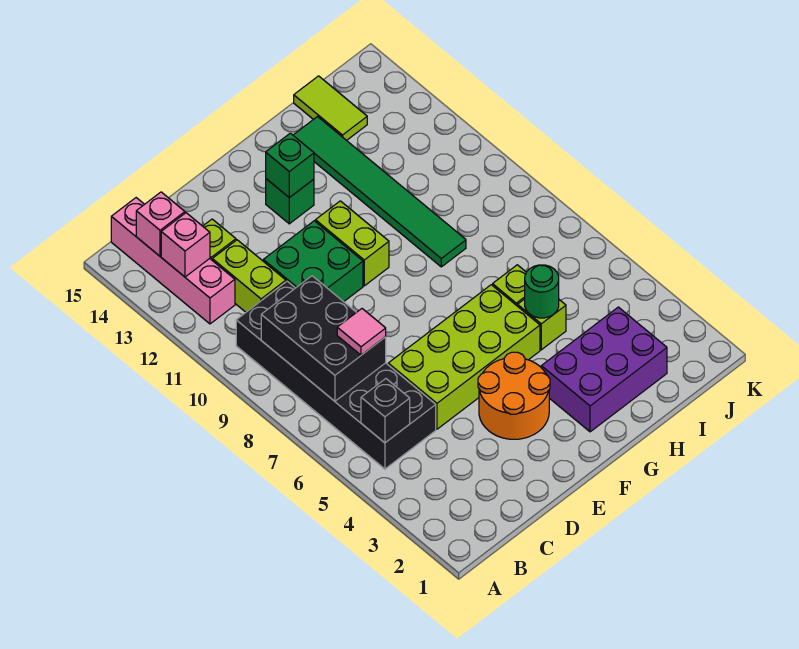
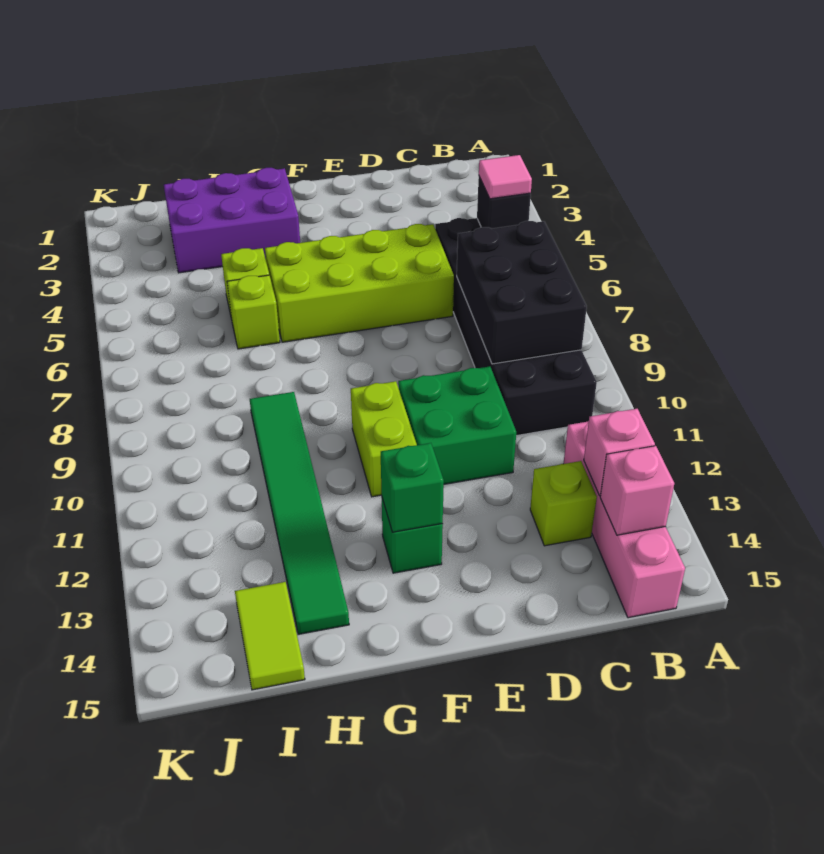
pink tile C7 level 3 -> pink tile B5 level 3
lime brick C11:C12 level 1 -> none
orange round brick E3:F4 level 1 -> none
green round brick H5 level 2 -> none

